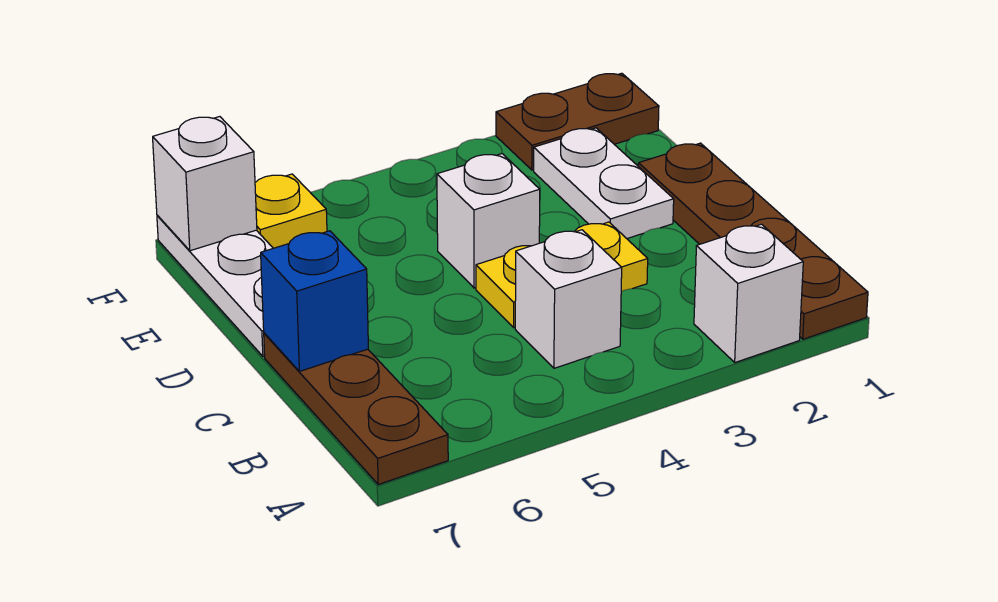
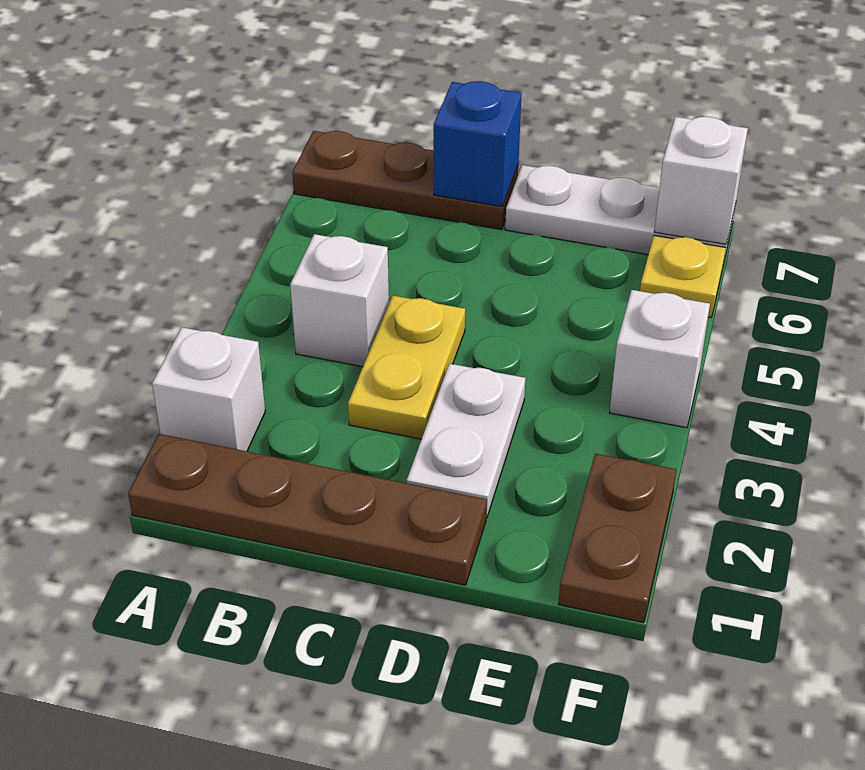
white plate D2:E2 level 1 -> white plate D2:D3 level 1
white brick D4 level 1 -> white brick F4 level 1

